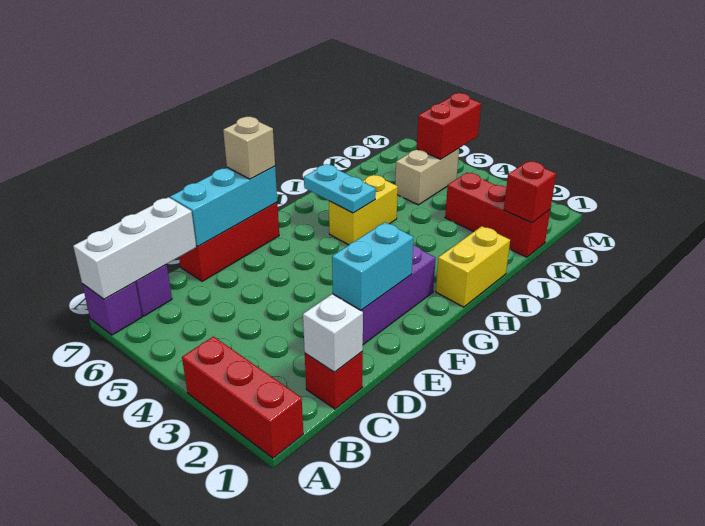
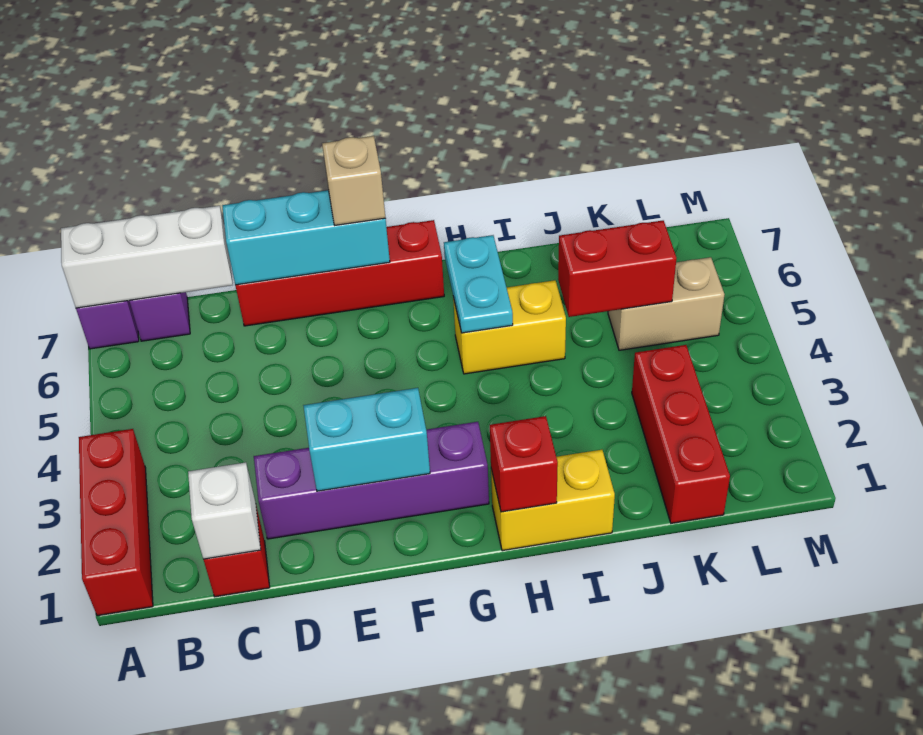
red brick D7:F7 level 1 -> red brick D7:G7 level 1
red brick K1 level 2 -> red brick H1 level 2
red brick L5:M5 level 2 -> red brick J5:K5 level 2

